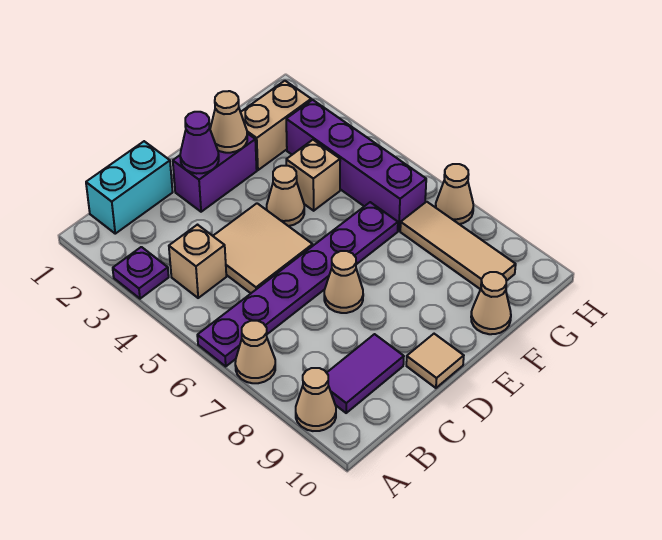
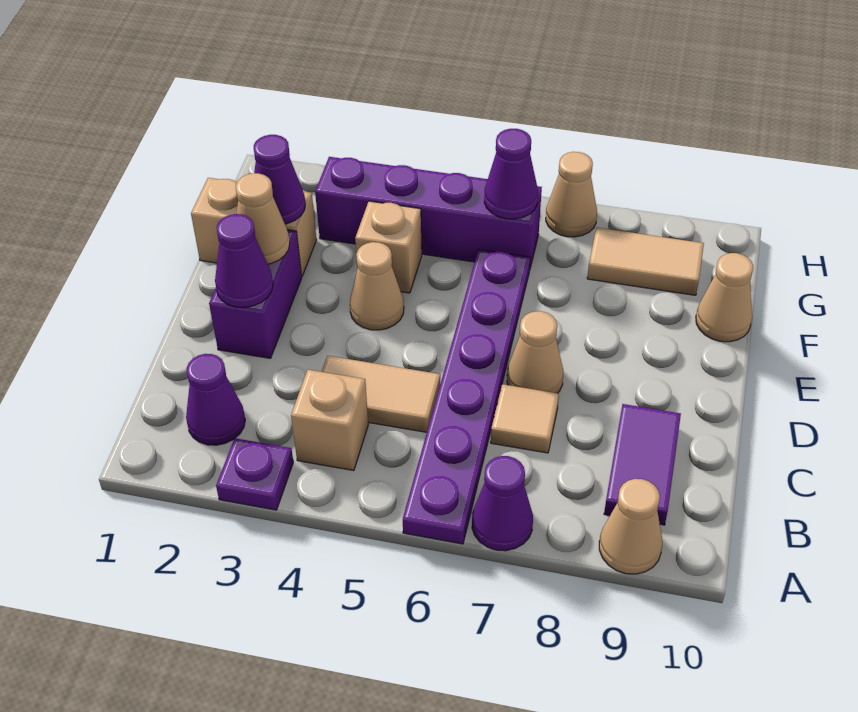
tan cone A7 level 1 -> purple cone A7 level 1
cyan brick B1:C1 level 1 -> none
none -> purple cone B2 level 1
tan tile C4:D5 level 1 -> tan tile C4:C5 level 1
tan tile D10 level 1 -> tan tile C7 level 1
tan brick F2:G2 level 1 -> tan brick F1:F2 level 1
none -> purple cone F2 level 2
none -> purple cone G6 level 2
tan tile G7:G9 level 1 -> tan tile G8:G9 level 1

